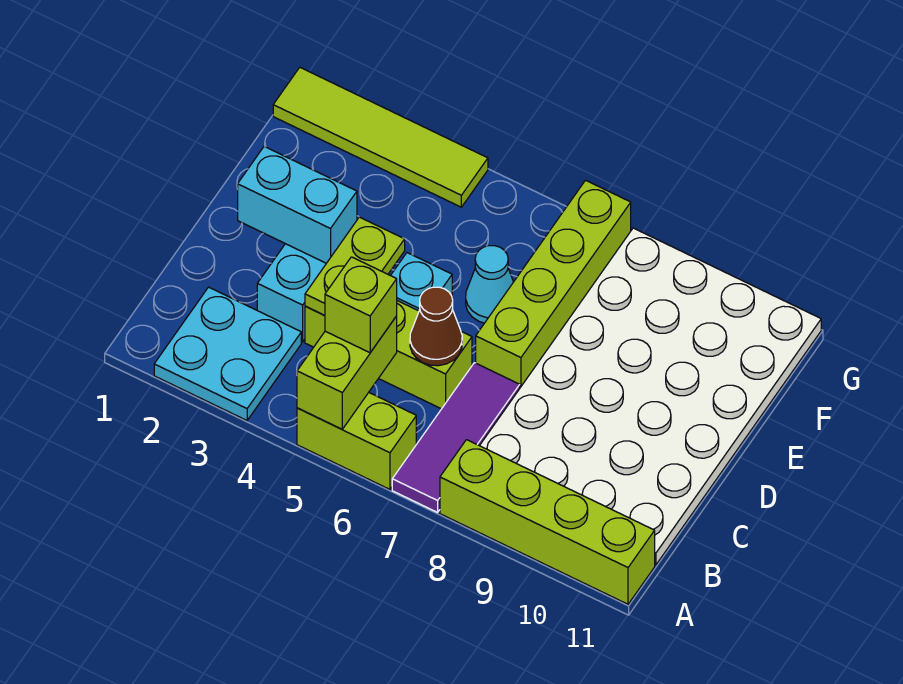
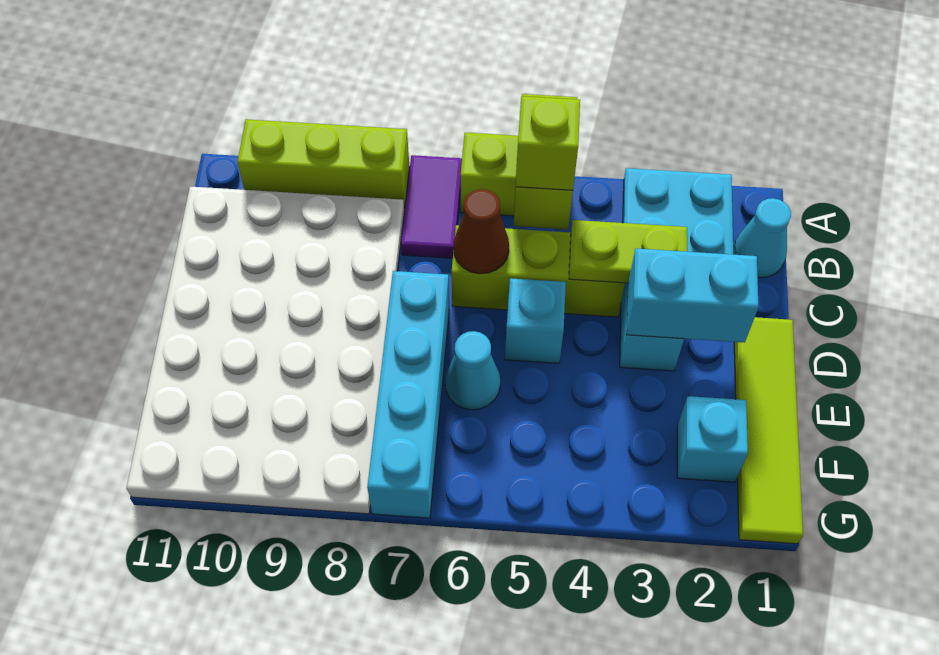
purple tile A7:C7 level 1 -> purple tile A7:B7 level 1
lime brick A8:A11 level 1 -> lime brick A8:A10 level 1
none -> cyan cone B1 level 1
lime plate C4:D4 level 2 -> lime plate C3:C4 level 2
lime brick D7:G7 level 1 -> cyan brick D7:G7 level 1
none -> cyan brick F2 level 1
lime tile G1:G4 level 1 -> lime tile D1:G1 level 1

